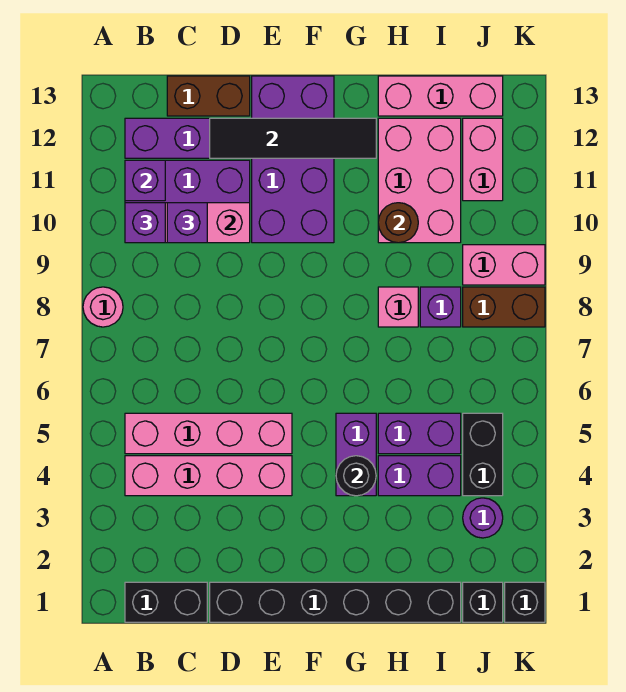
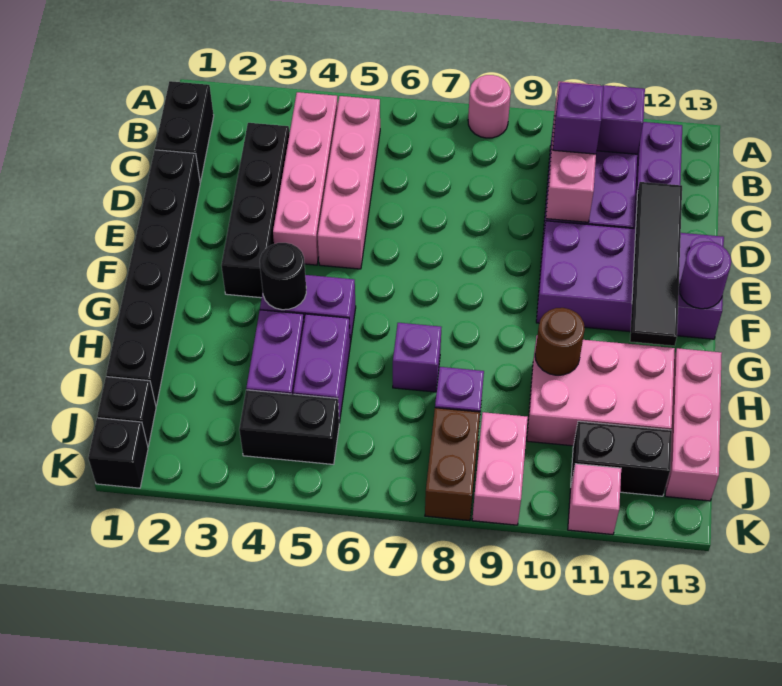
purple brick B10 level 3 -> purple brick H7 level 1
none -> black brick C3:F3 level 1
brown brick C13:D13 level 1 -> none
pink brick H8 level 1 -> pink brick K11 level 1
purple round brick J3 level 1 -> purple round brick F13 level 2
pink brick J11:J12 level 1 -> black brick J11:J12 level 1

